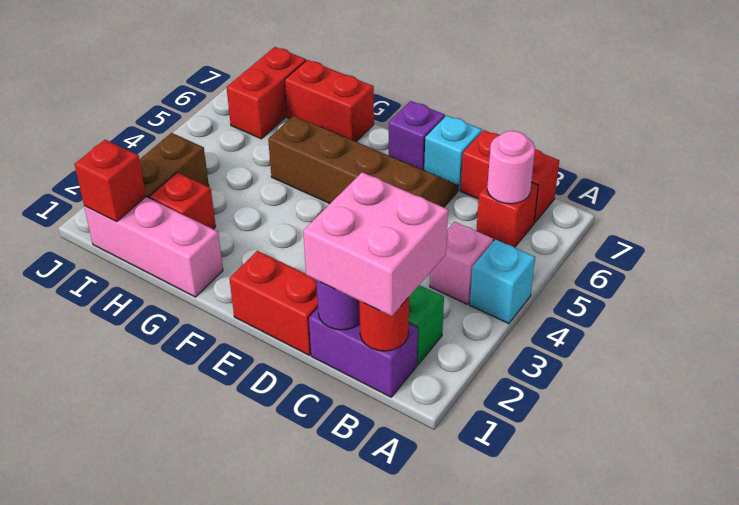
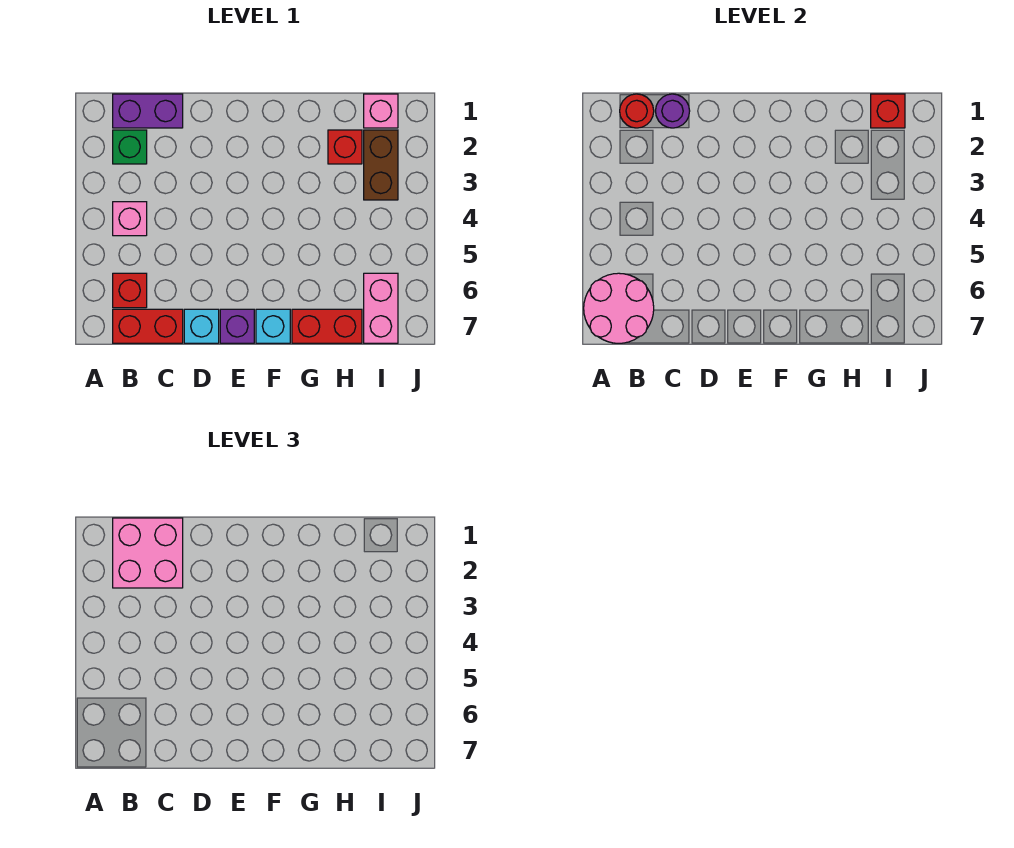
cyan brick A4 level 1 -> cyan brick F7 level 1
pink round brick B6 level 2 -> pink round brick A6:B7 level 2
red brick D1:E1 level 1 -> none
brown slope D5:G6 level 1 top 5 -> none
pink brick G1:I1 level 1 -> pink brick I1 level 1
red brick I6:I7 level 1 -> pink brick I6:I7 level 1

